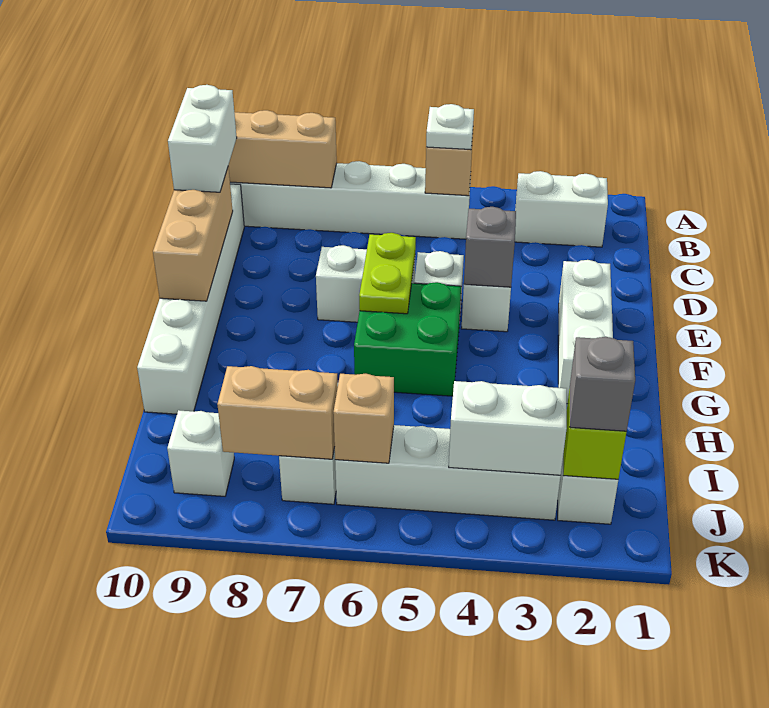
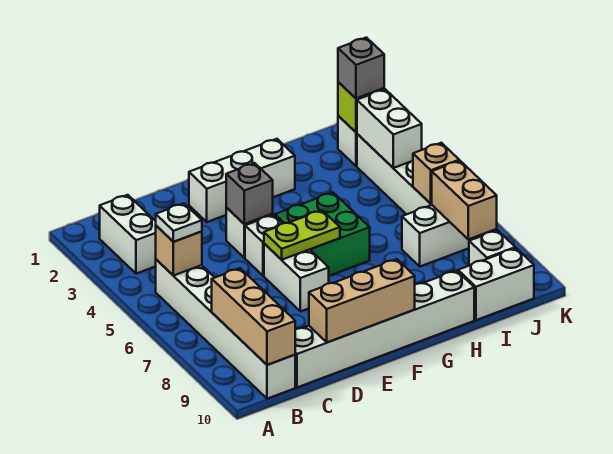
white brick C10:D10 level 3 -> white brick I10:J10 level 1

